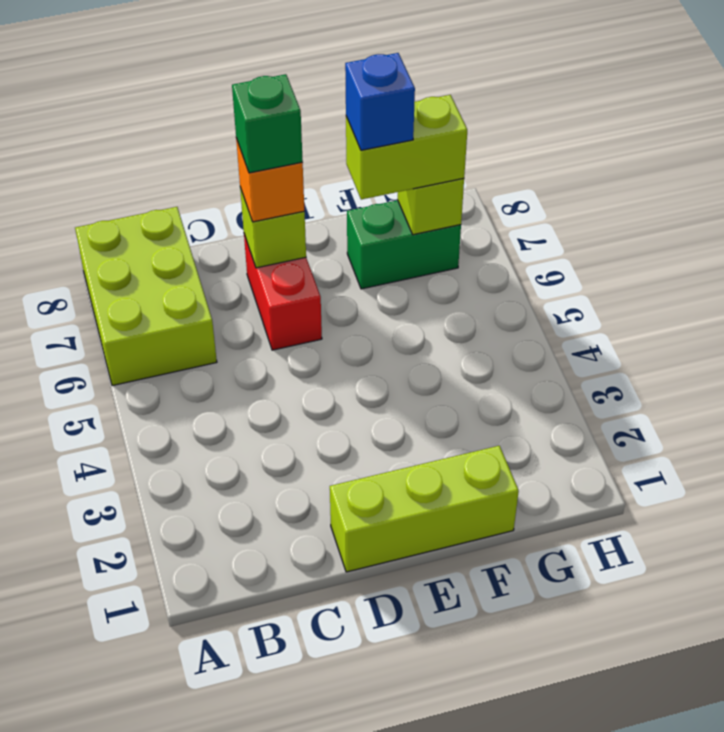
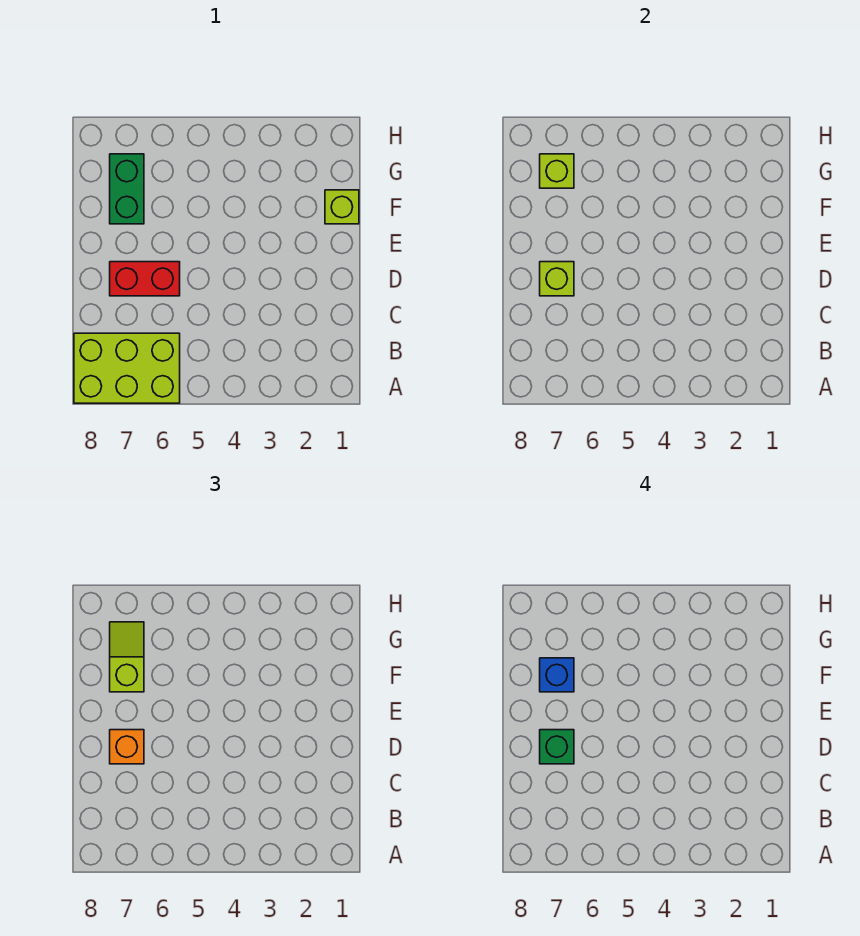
lime brick D1:F1 level 1 -> lime brick F1 level 1
lime brick F7:G7 level 3 -> lime slope F7:G7 level 3 top F

